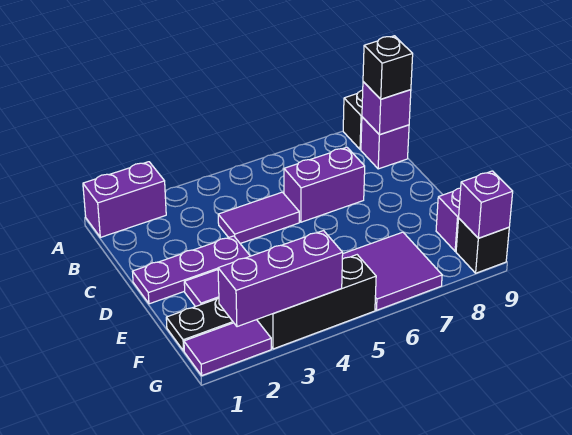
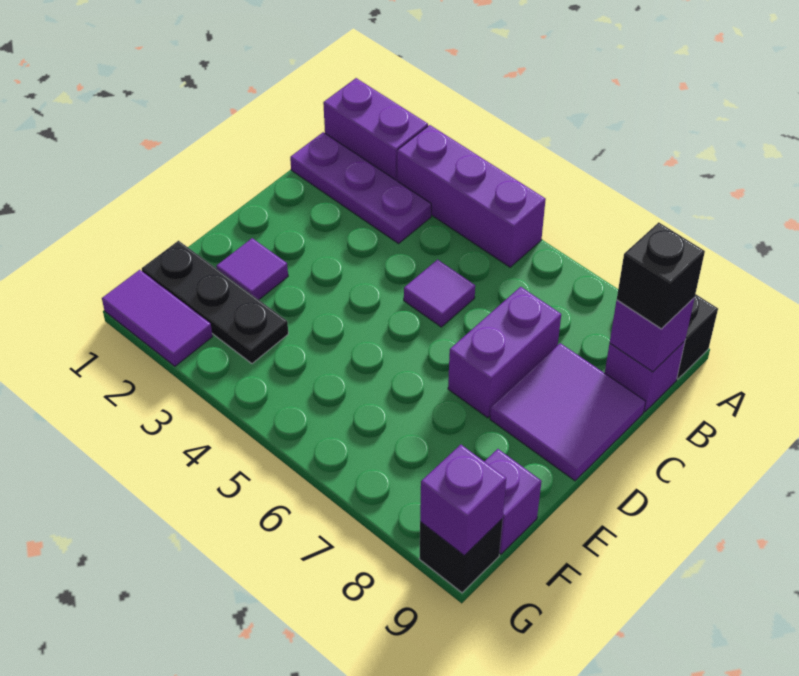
purple tile C4:C5 level 1 -> purple tile C5 level 1
purple brick C6:C7 level 1 -> purple brick C7:D7 level 1
purple plate D1:D3 level 1 -> purple plate B1:B3 level 1
purple tile F6:G7 level 1 -> purple tile C8:D9 level 1
purple brick G2:G4 level 2 -> purple brick A3:A5 level 1
black brick G3:G5 level 1 -> none

